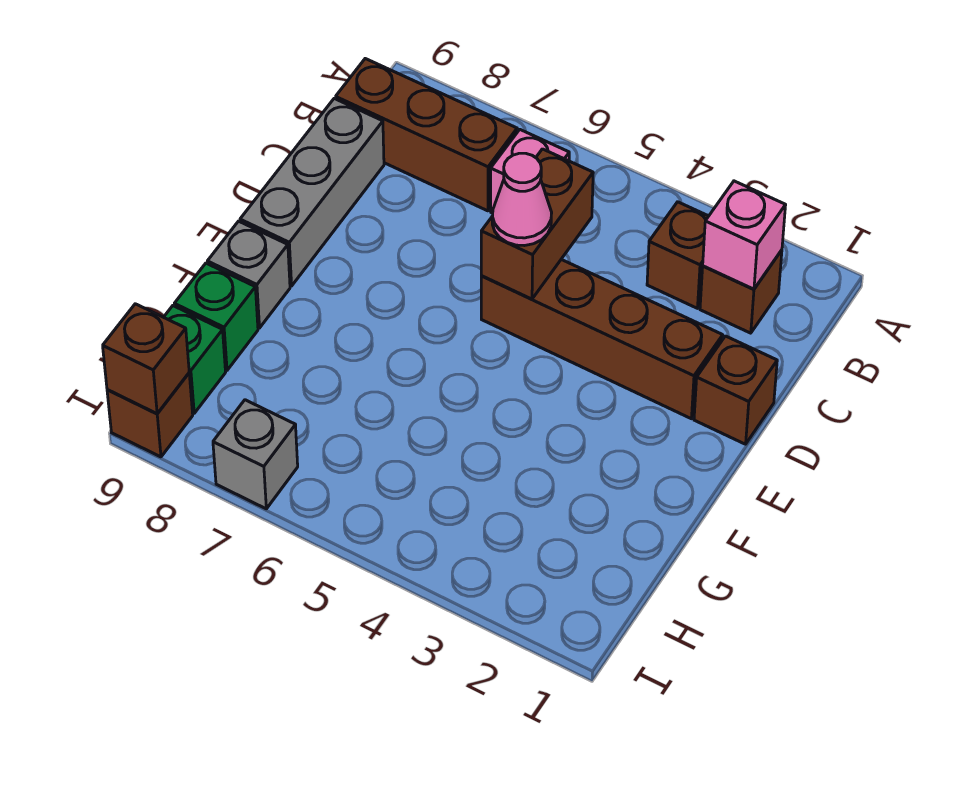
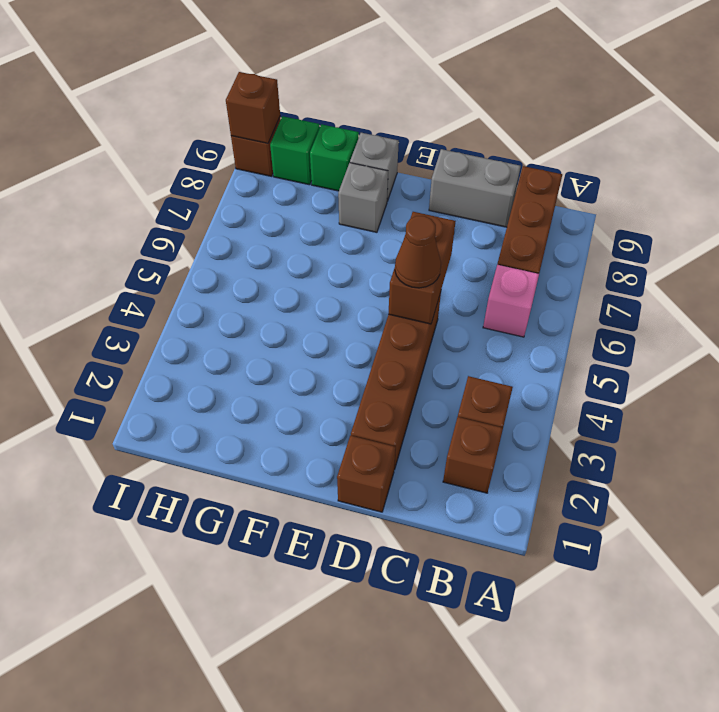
pink brick B2 level 2 -> none
brown brick C5:D5 level 2 -> brown brick D5:D6 level 2
grey brick C9:E9 level 1 -> grey brick C9:D9 level 1
pink cone D5 level 3 -> brown cone D5 level 3
grey brick I7 level 1 -> grey brick F8 level 1

